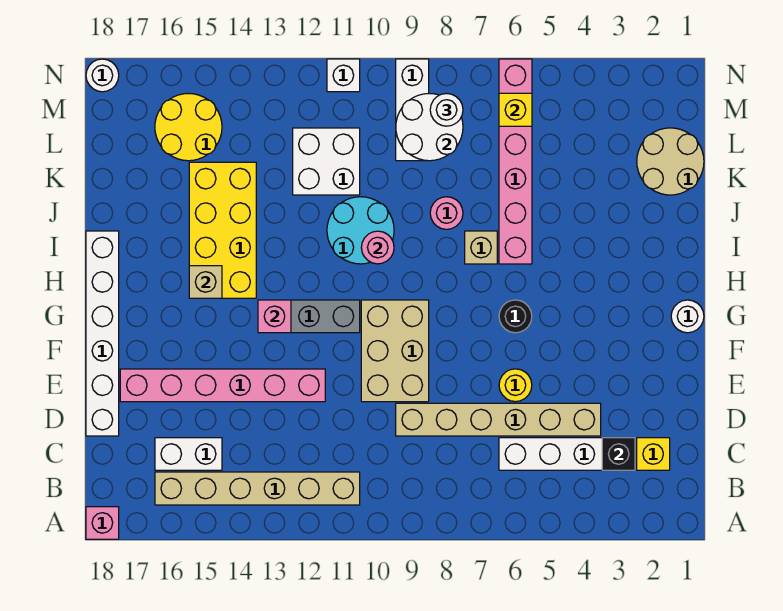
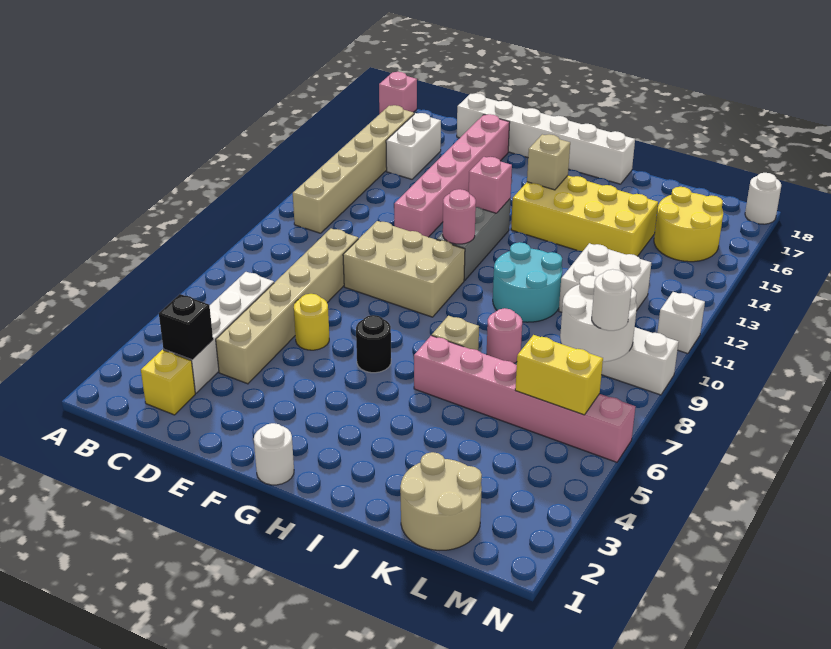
pink round brick I10 level 2 -> pink round brick G11 level 2
yellow brick M6 level 2 -> yellow brick L6:M6 level 2

